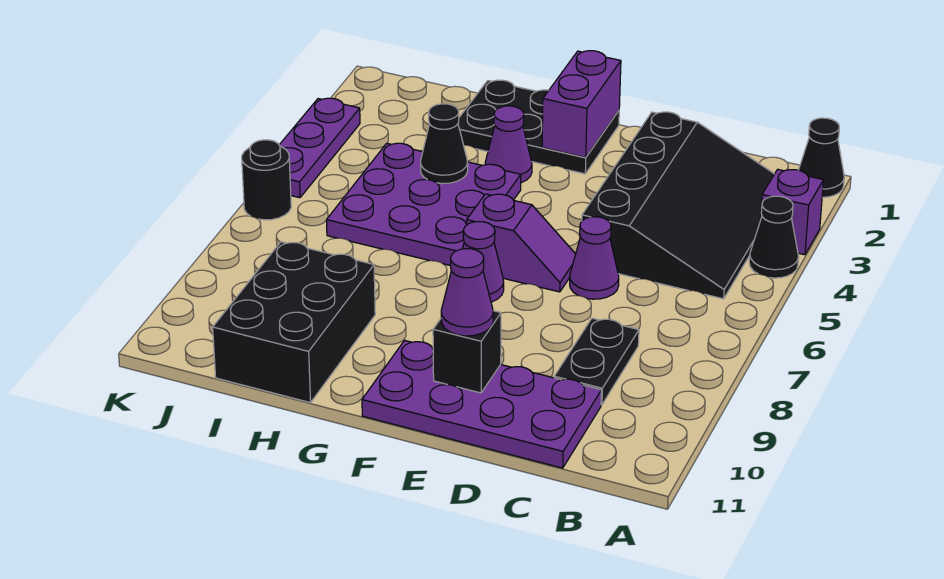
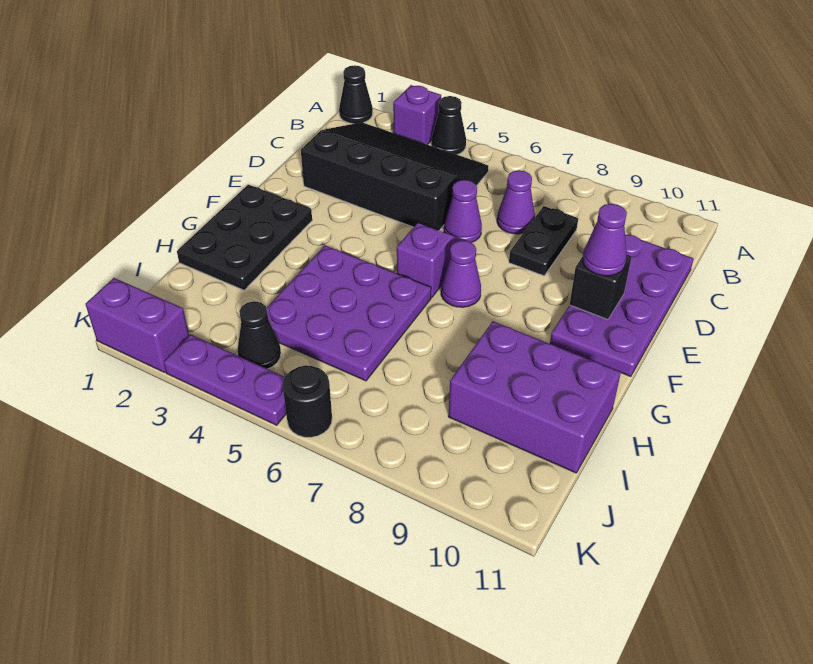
black plate C8:C9 level 1 -> black plate C8:D8 level 1
purple brick F1:F2 level 2 -> purple brick K1:K2 level 1
purple cone G3 level 1 -> purple cone C7 level 1
black cone H4 level 2 -> black cone J4 level 1
black brick H9:I11 level 1 -> purple brick H9:I11 level 1

